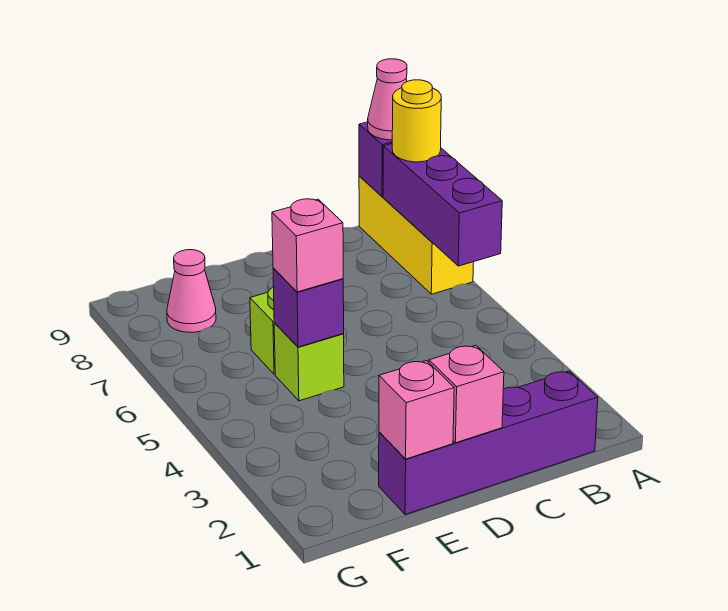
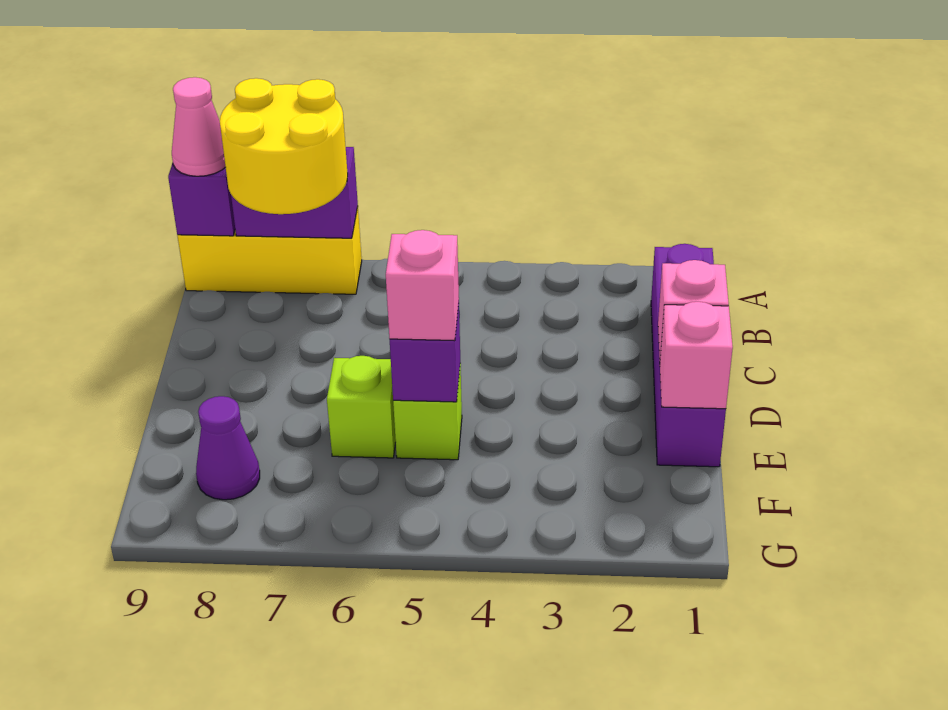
purple brick A6:A8 level 2 -> purple brick A7:A8 level 2
yellow round brick A8 level 3 -> yellow round brick A7:B8 level 3
pink cone F8 level 1 -> purple cone F8 level 1

